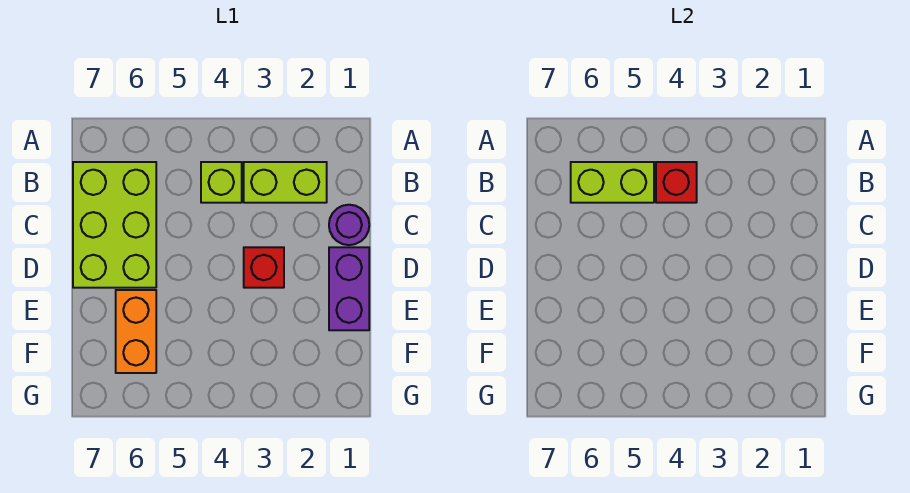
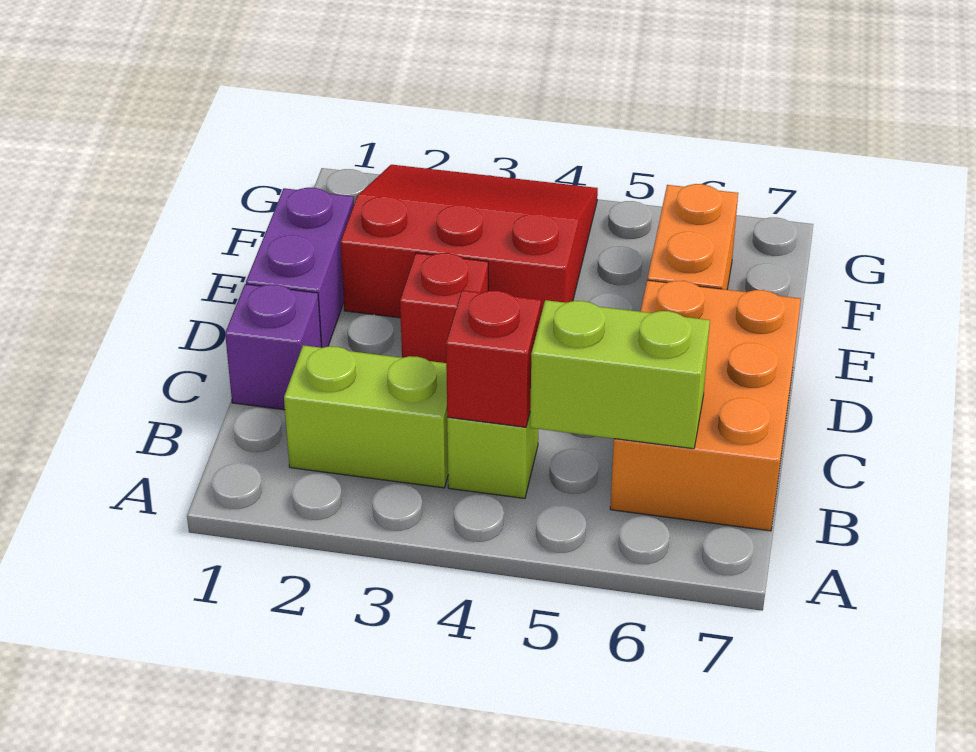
lime brick B6:D7 level 1 -> orange brick B6:D7 level 1
purple round brick C1 level 1 -> purple brick C1 level 1
none -> red slope E2:G4 level 1 top E

